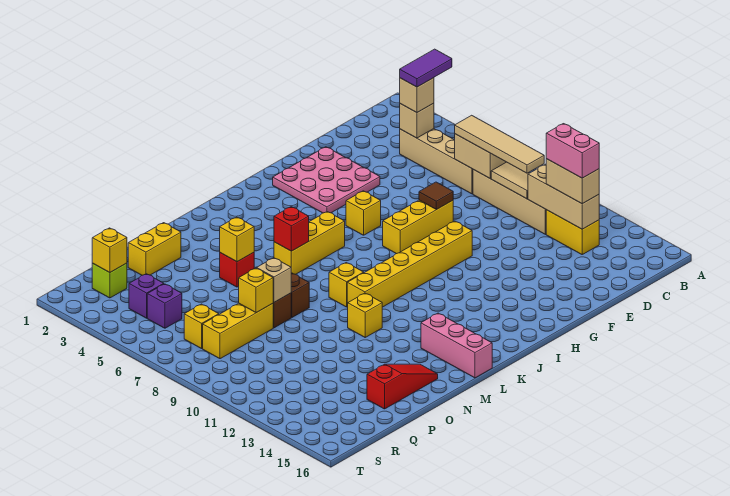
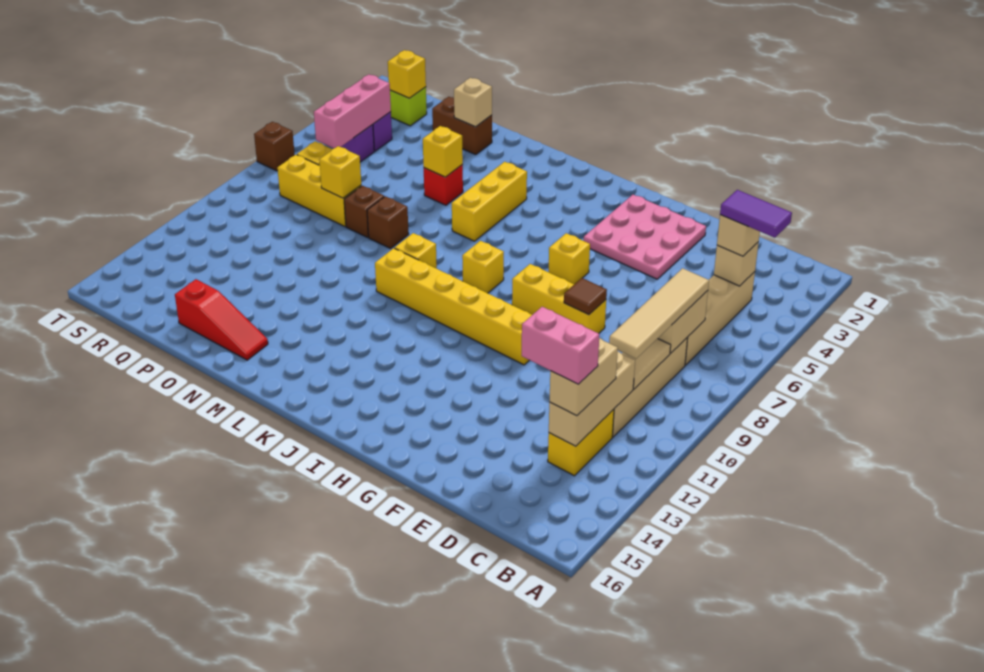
pink brick C12:C13 level 4 -> pink brick C13:D13 level 4
yellow brick J6:L6 level 1 -> yellow brick L4:L6 level 1
red brick L6 level 2 -> none
pink brick L14:L16 level 1 -> pink brick R4:R6 level 2
yellow brick M11 level 1 -> yellow brick J8 level 1
yellow brick O2:P2 level 1 -> brown brick O2:P2 level 1
tan brick O8 level 2 -> tan brick O2 level 2
none -> brown brick T7 level 1

